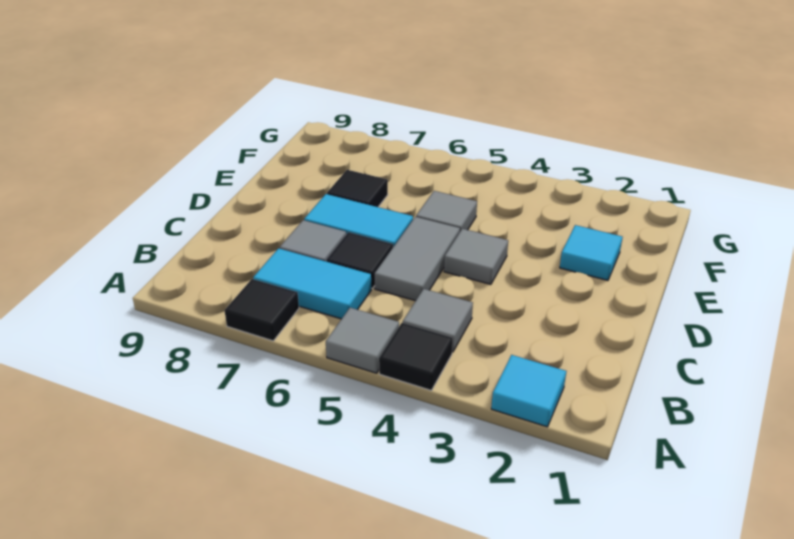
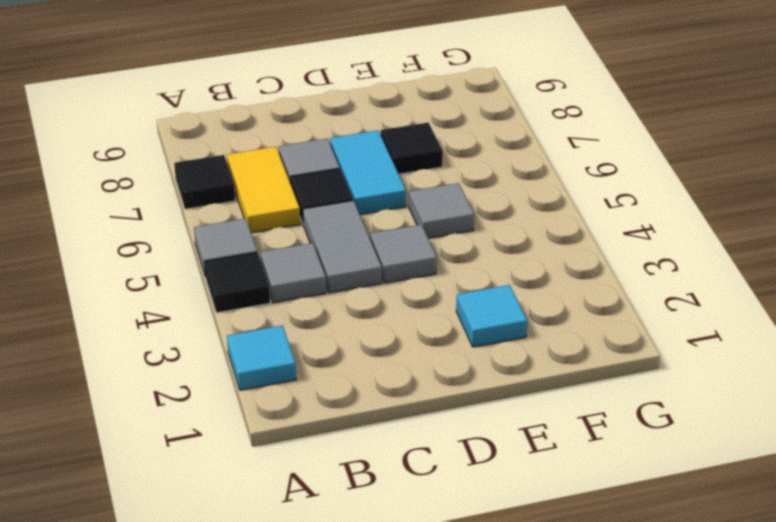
cyan tile B6:B7 level 1 -> yellow tile B6:B7 level 1
grey tile C5:D5 level 1 -> grey tile C4:C5 level 1

